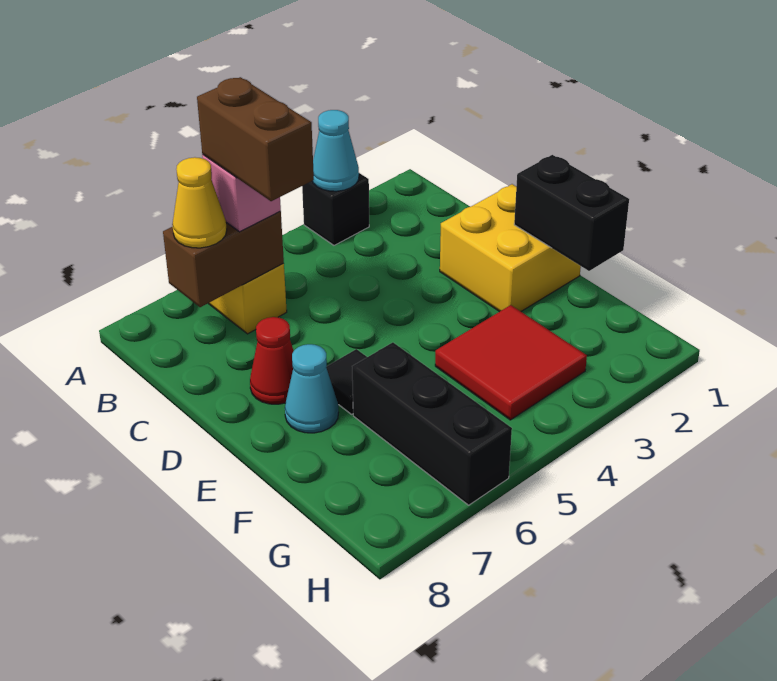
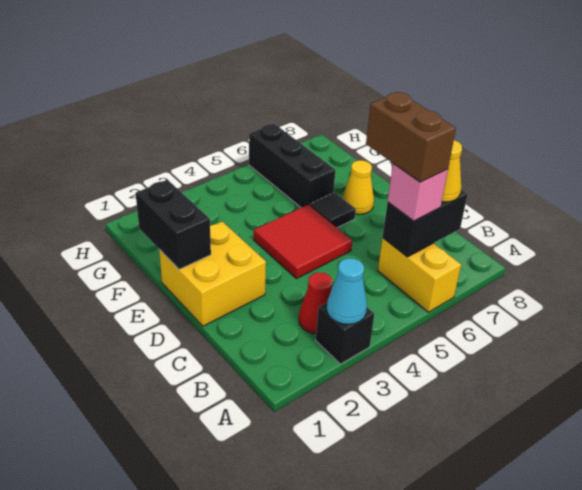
brown brick B6:B7 level 2 -> black brick B6:B7 level 2
red cone D7 level 1 -> red cone B3 level 1
cyan cone E7 level 1 -> yellow cone E7 level 1
red tile F3:G4 level 1 -> red tile D4:E5 level 1

